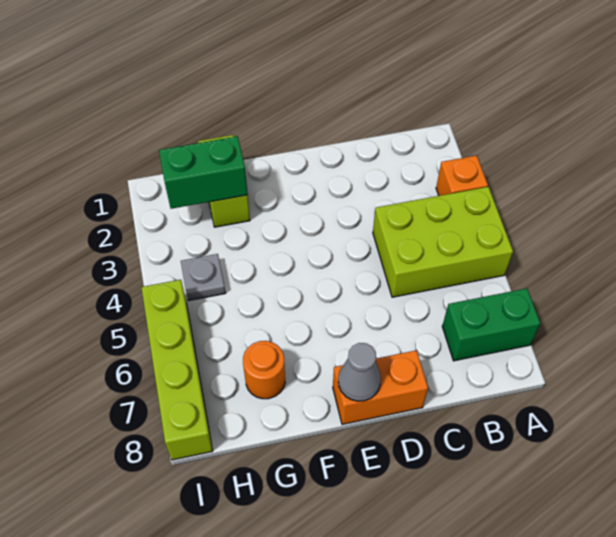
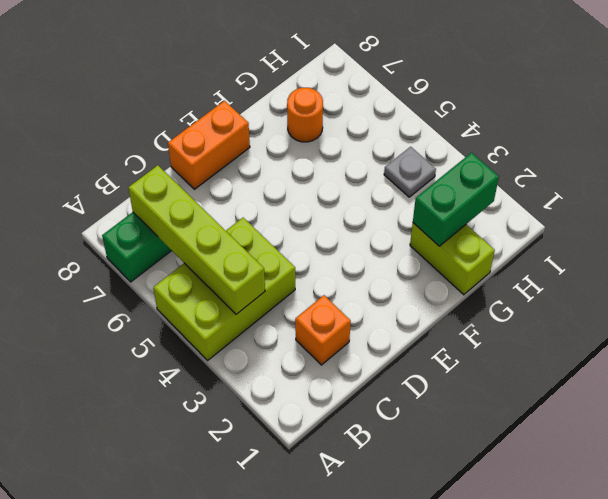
orange brick A3 level 1 -> orange brick C2 level 1
grey cone E8 level 2 -> none
lime brick I5:I8 level 1 -> lime brick B4:B7 level 2

